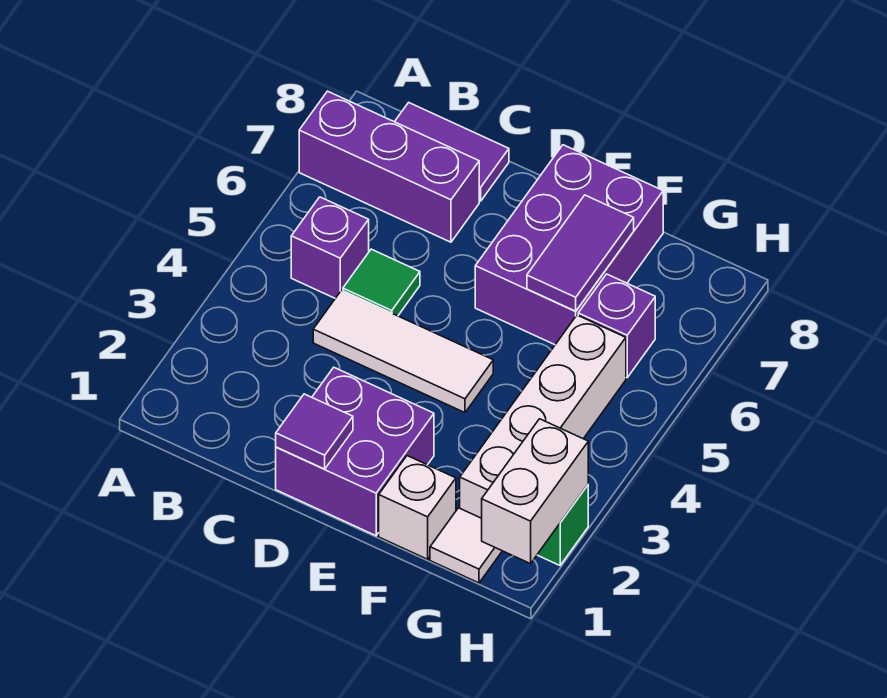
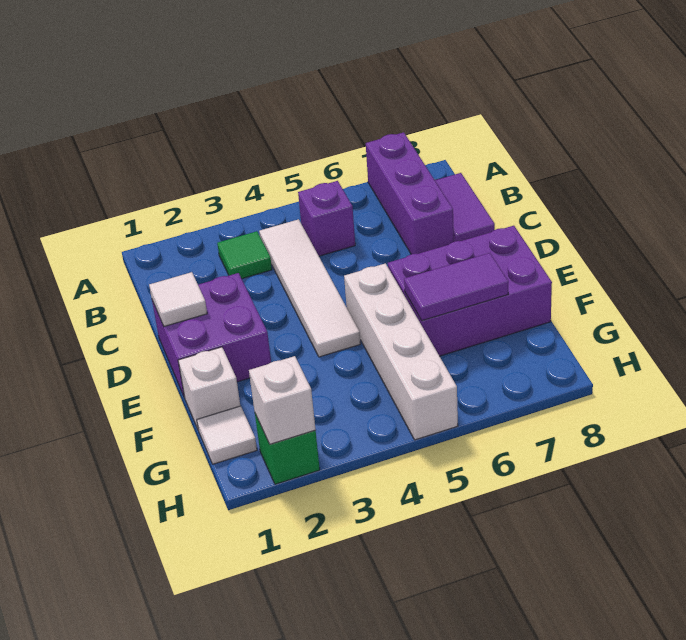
white tile C4:E4 level 1 -> white tile B4:E4 level 1
green tile C5 level 1 -> green tile B3 level 1
purple tile D1 level 2 -> white tile D1 level 2
white brick G2:G5 level 1 -> white brick E5:H5 level 1
purple brick G6 level 1 -> none
white brick H1:H2 level 2 -> white brick H2 level 2

